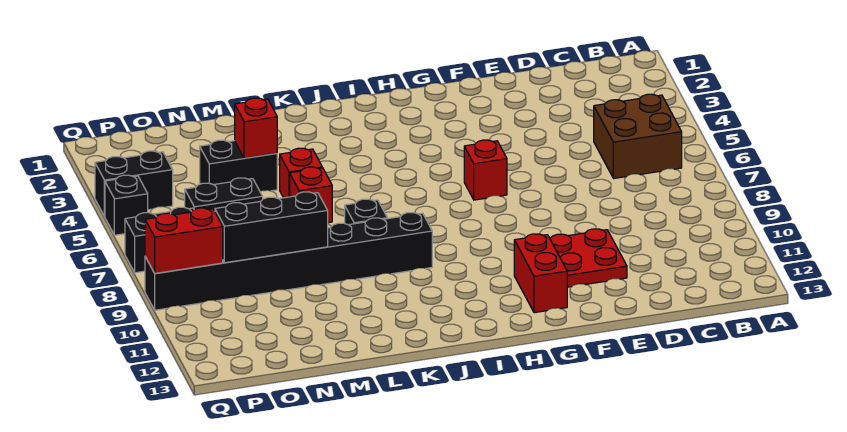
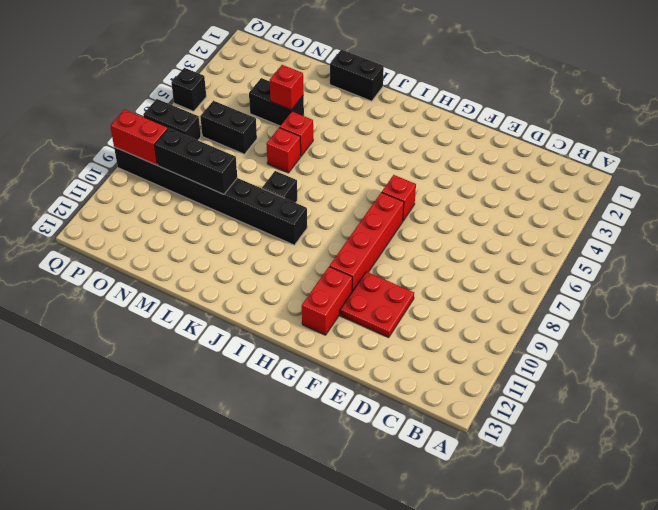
brown brick B5:C6 level 1 -> none
none -> red brick G7:G10 level 1
black brick P4:Q4 level 1 -> black brick K1:L1 level 1

